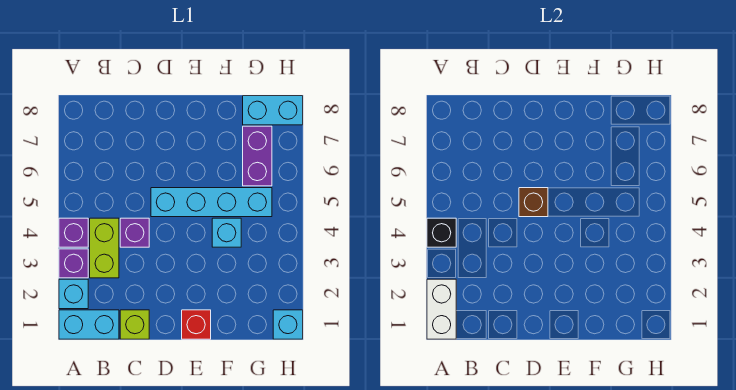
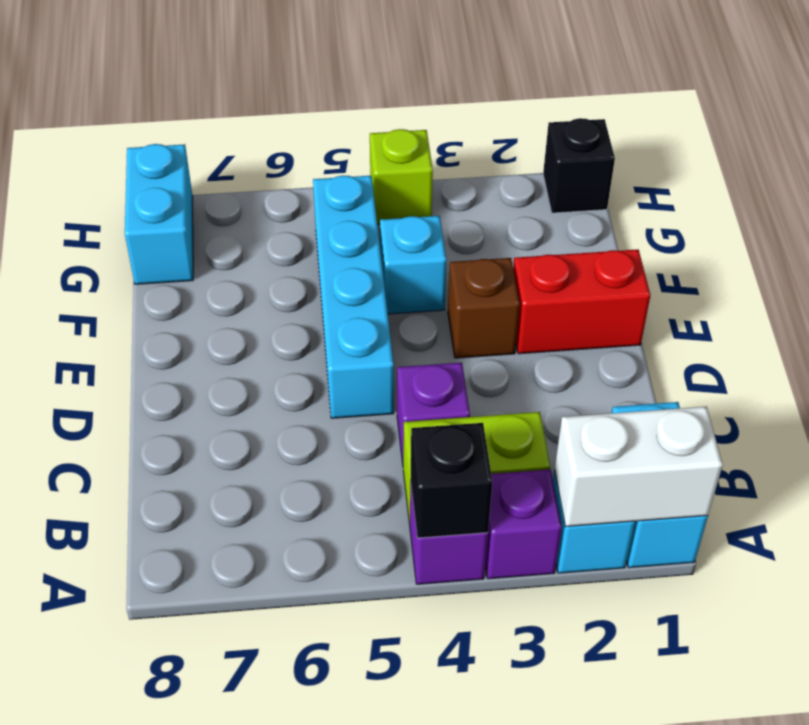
lime brick C1 level 1 -> lime brick H4 level 1
brown brick D5 level 2 -> brown brick E3 level 1
red brick E1 level 1 -> red brick E1:E2 level 1
purple brick G6:G7 level 1 -> none
cyan brick H1 level 1 -> black brick H1 level 1

